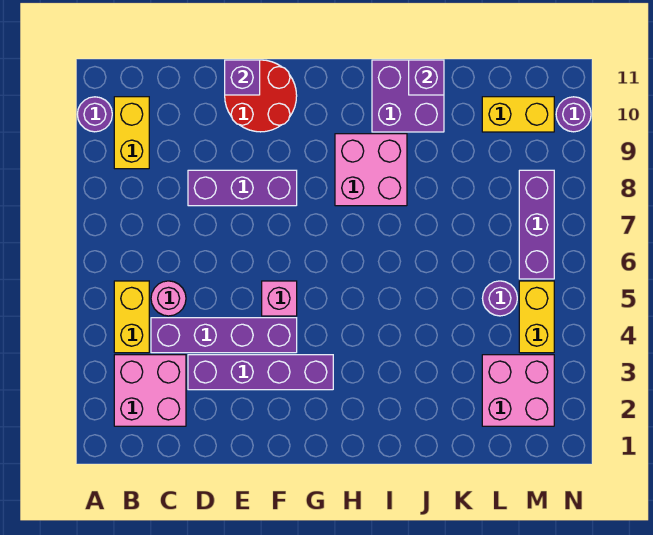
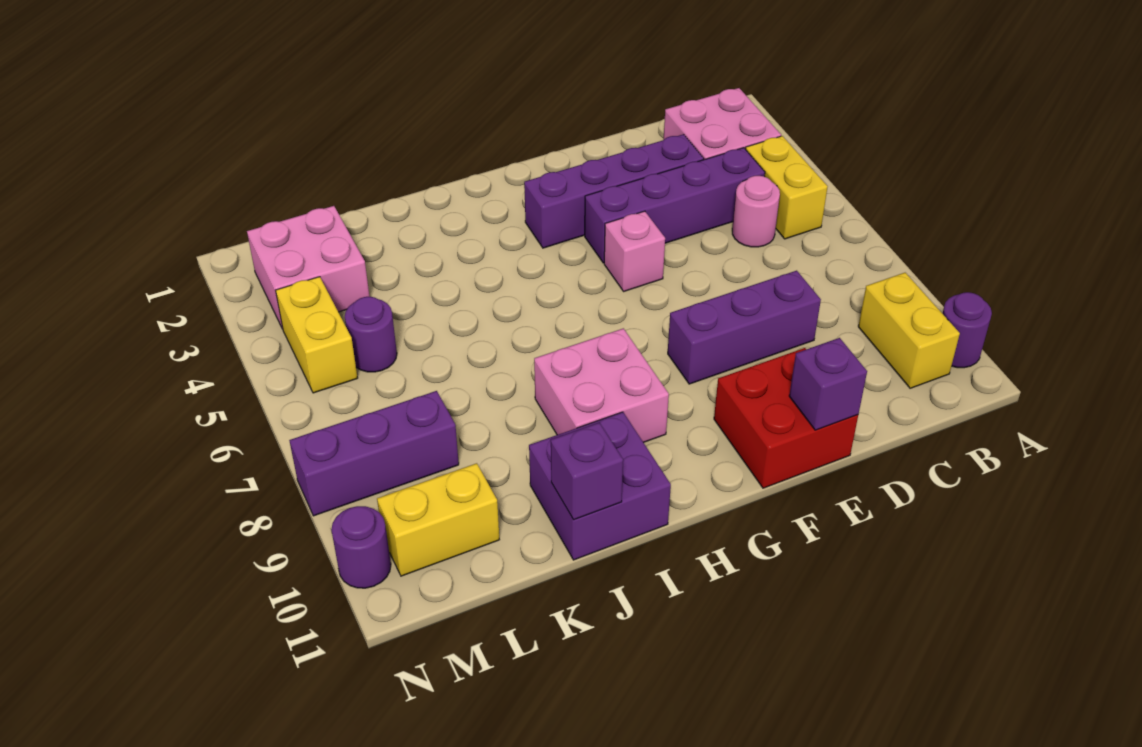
red round brick E10:F11 level 1 -> red brick E10:F11 level 1
purple brick M6:M8 level 1 -> purple brick L8:N8 level 1

